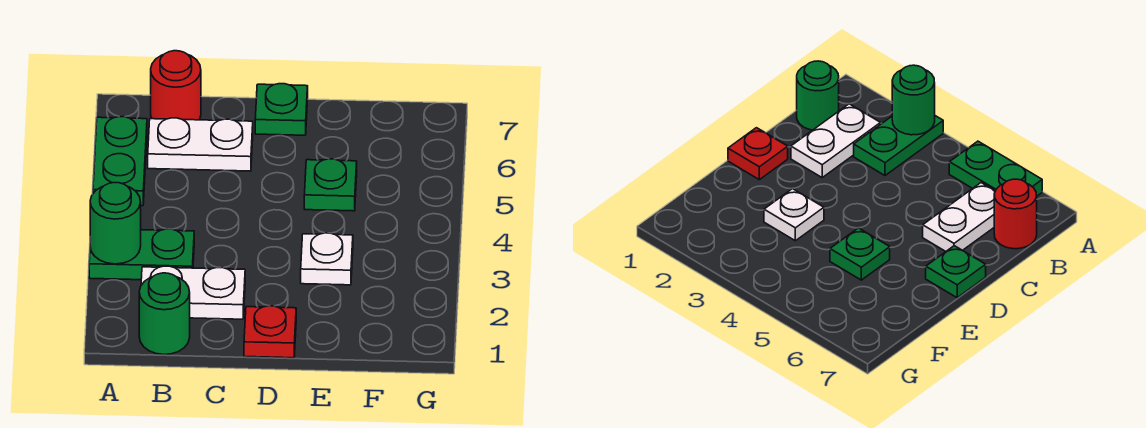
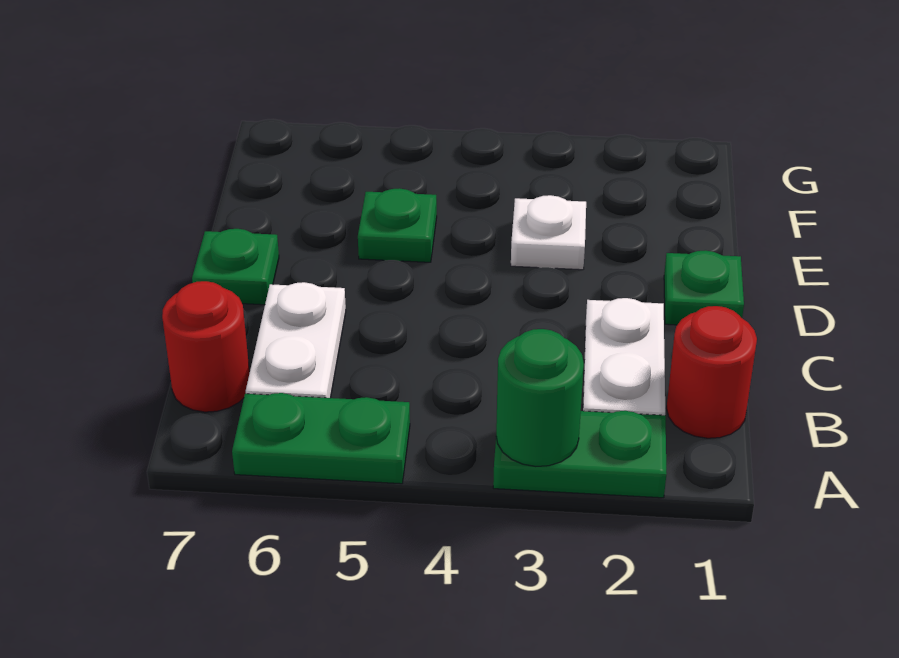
green plate A3:B3 level 1 -> green plate A2:A3 level 1
green round brick B1 level 1 -> red round brick B1 level 1
red plate D1 level 1 -> green plate D1 level 1

